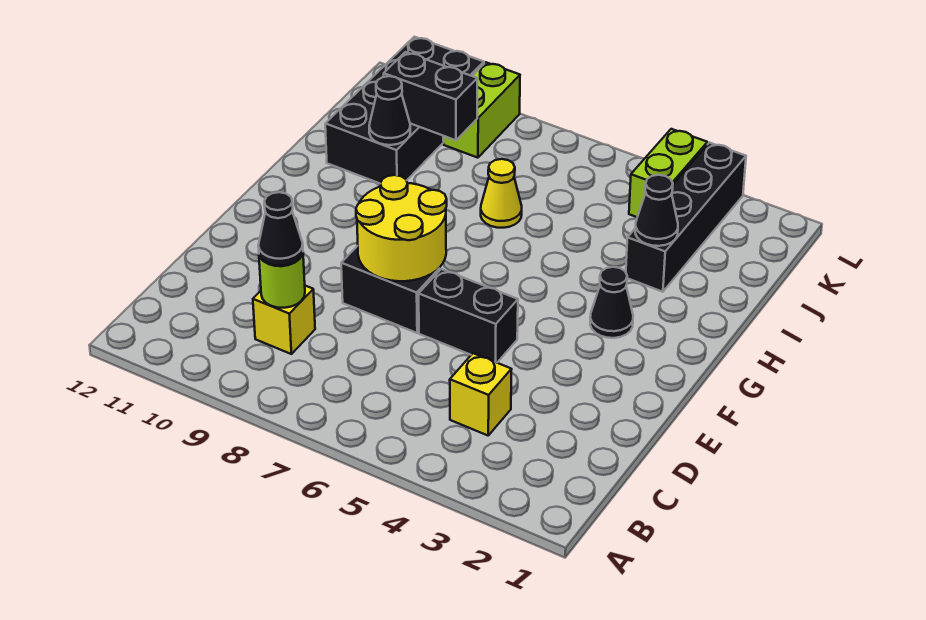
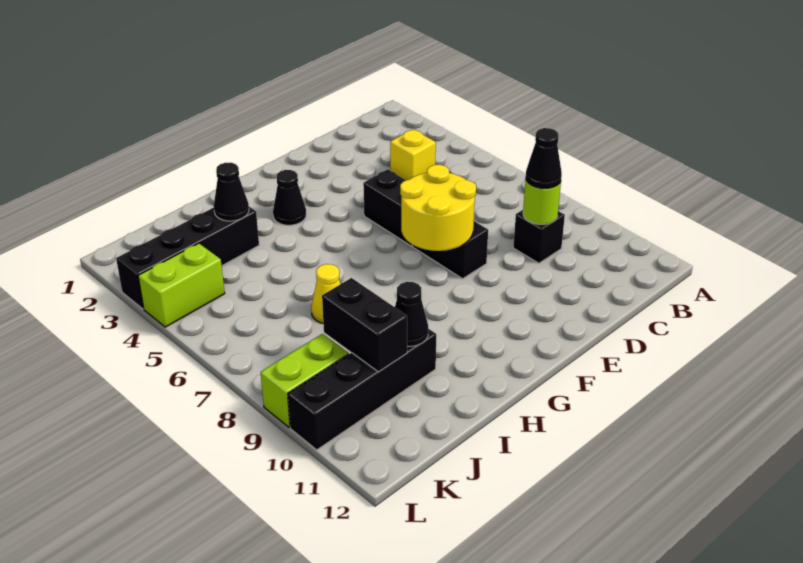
yellow brick C9 level 1 -> black brick C9 level 1
black brick I10:L11 level 1 -> black brick I10:L10 level 1

